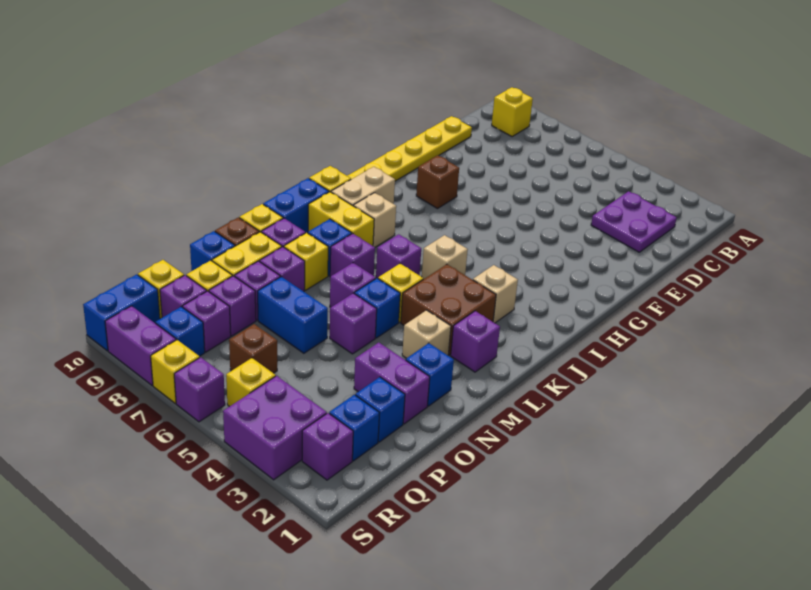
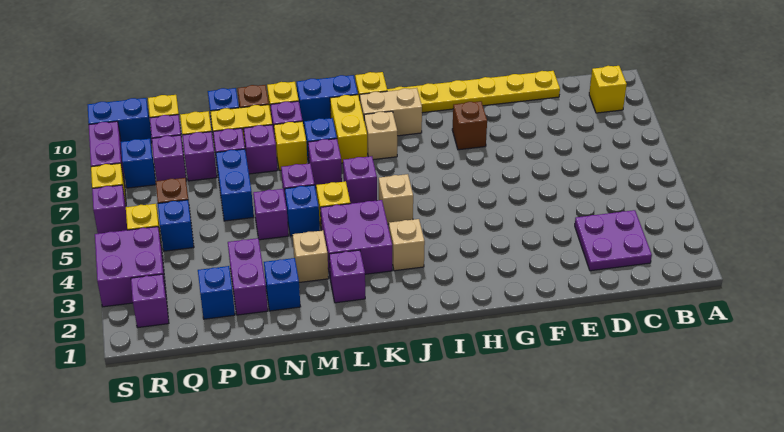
brown brick K3:L4 level 1 -> purple brick K3:L4 level 1
blue brick Q2 level 1 -> blue brick Q5 level 1

